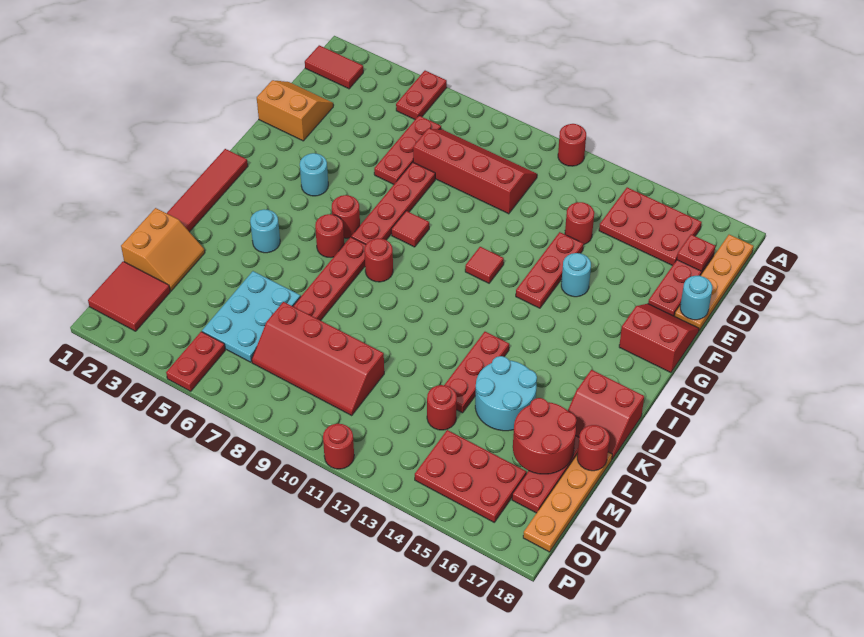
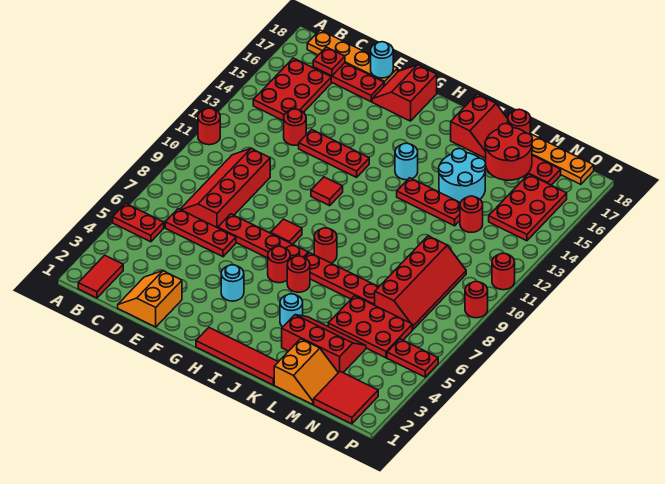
cyan round brick F14 level 1 -> cyan round brick I14 level 1
none -> red slope K3:M4 level 1 top 3
orange slope L1:M2 level 1 top 1 -> orange slope L1:M2 level 1 top L
cyan plate L5:N6 level 1 -> red plate L5:N6 level 1
none -> red round brick P9 level 1

